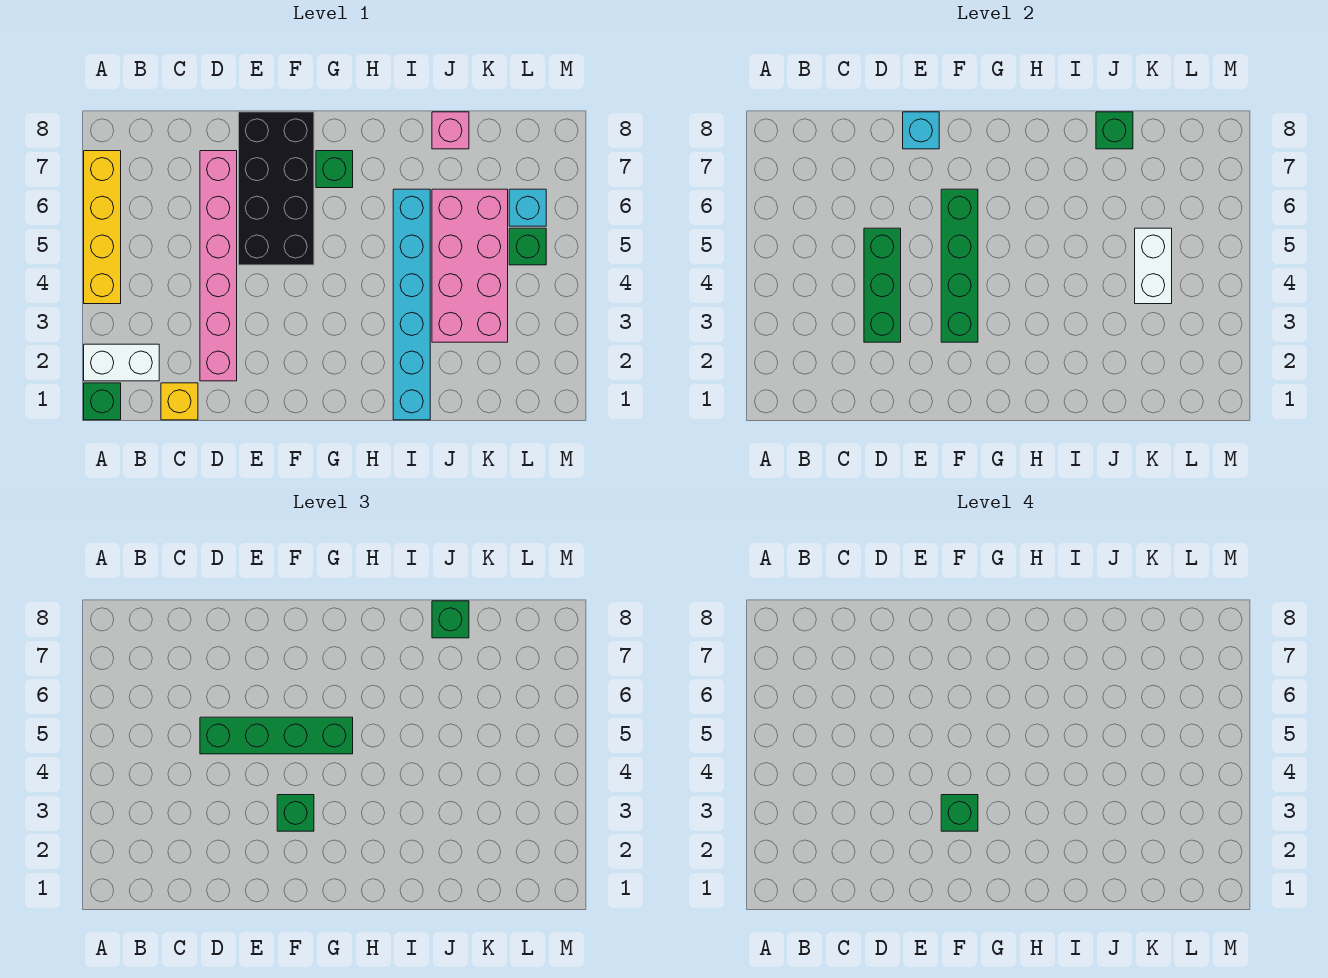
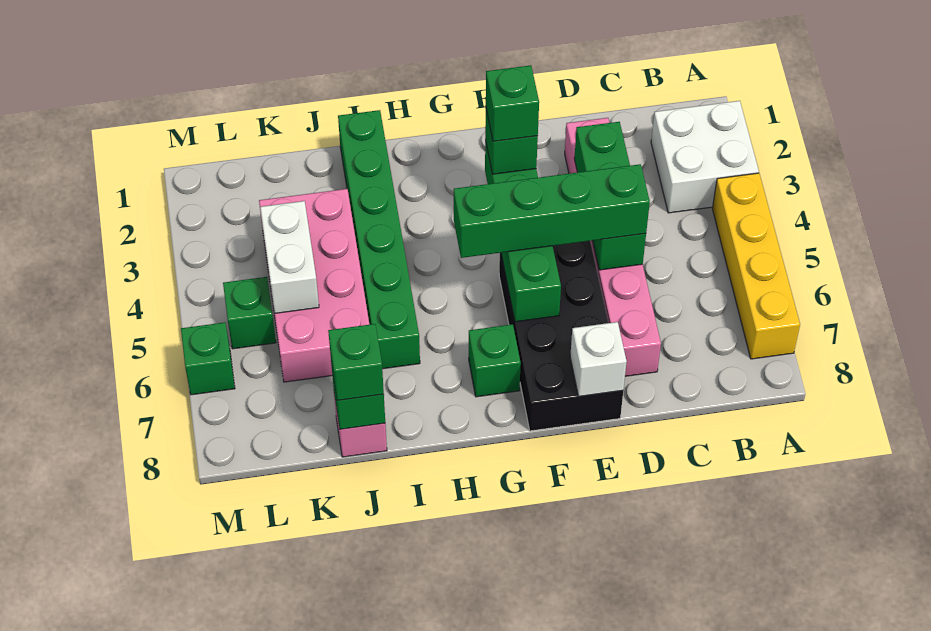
green brick A1 level 1 -> green brick M6 level 1
white brick A2:B2 level 1 -> white brick A2:B3 level 1
yellow brick C1 level 1 -> none
cyan brick E8 level 2 -> white brick E8 level 2
cyan brick I1:I6 level 1 -> green brick I1:I6 level 1
cyan brick L6 level 1 -> none

